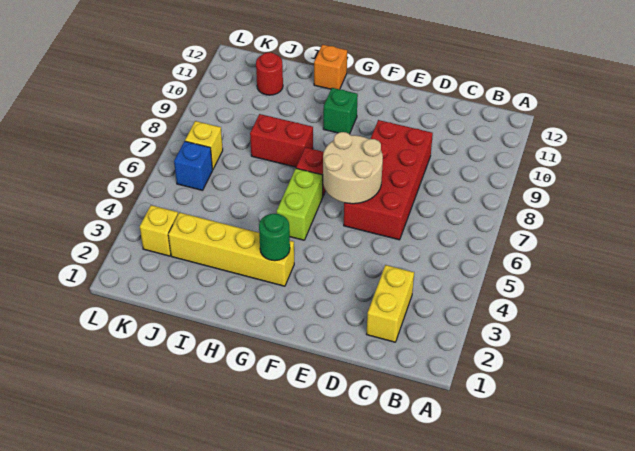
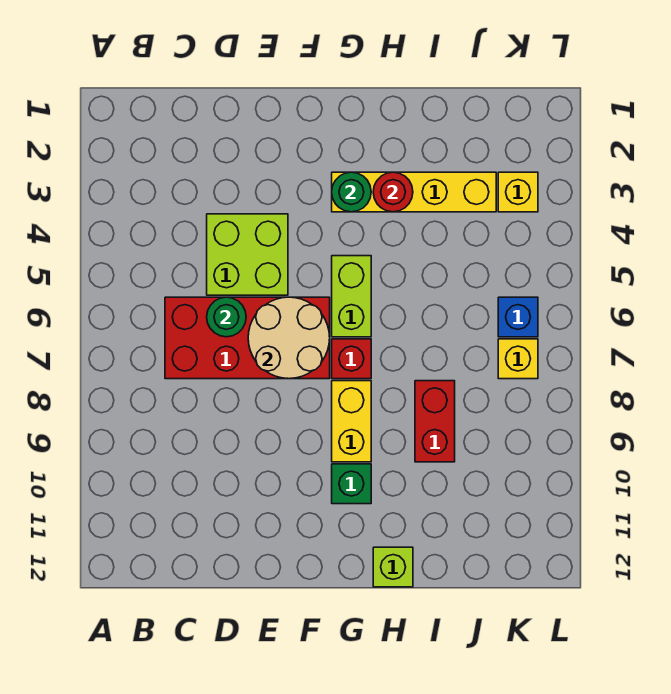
yellow brick C2:C3 level 1 -> yellow brick G8:G9 level 1
none -> lime brick D4:E5 level 1
red brick D6:E9 level 1 -> red brick C6:F7 level 1
none -> green round brick D6 level 2
red brick H8:I8 level 1 -> red brick I8:I9 level 1
orange brick H12 level 1 -> lime brick H12 level 1
red round brick J11 level 1 -> red round brick H3 level 2

